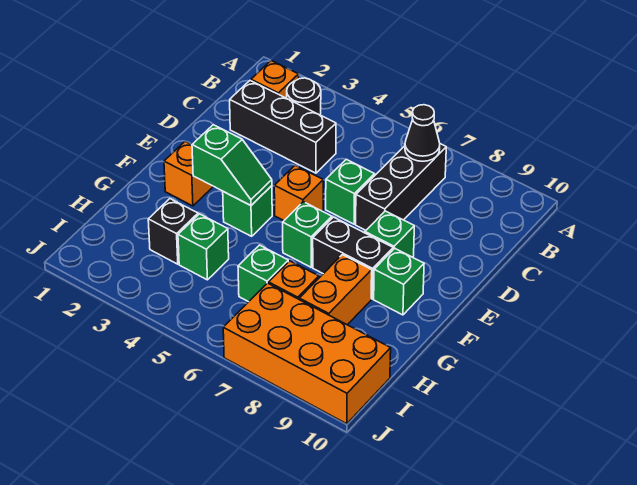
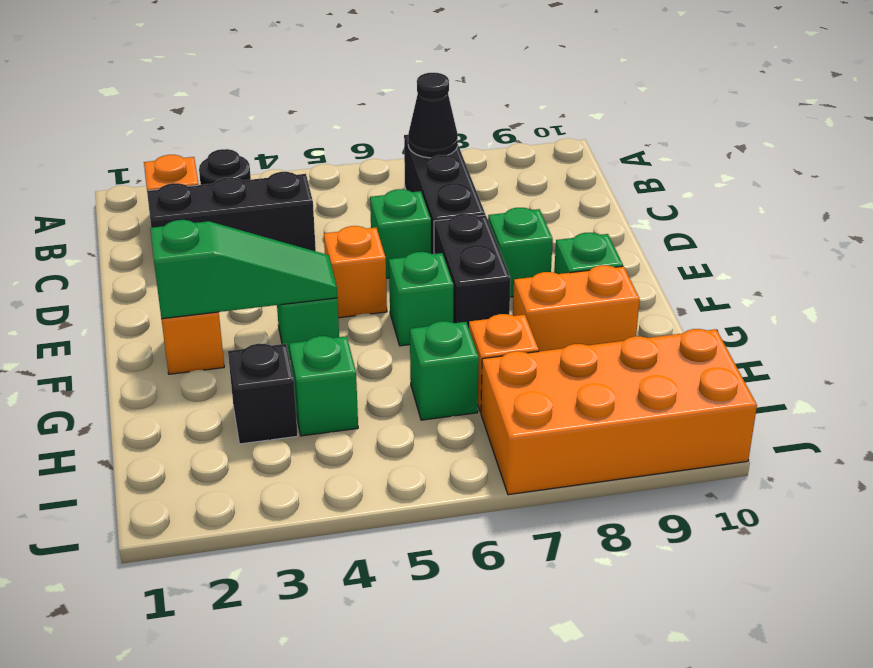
green slope F3:F4 level 2 top 3 -> green slope F2:F4 level 2 top 2
black brick F7:F8 level 1 -> black brick E7:F7 level 1
orange brick G8:H8 level 1 -> orange brick G8:G9 level 1

